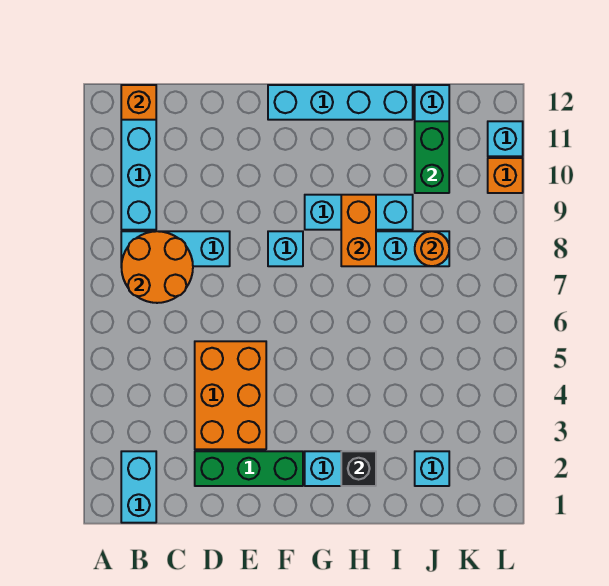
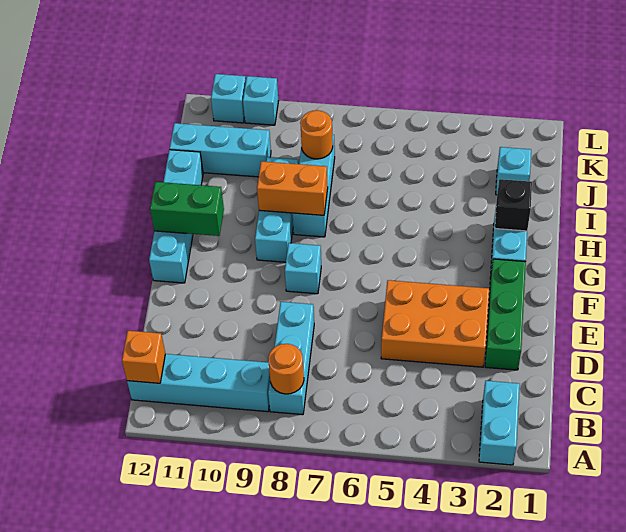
cyan brick B1:B2 level 1 -> cyan brick A2:B2 level 1
orange round brick B7:C8 level 2 -> orange round brick B8 level 2
green brick J10:J11 level 2 -> green brick G11:G12 level 2
orange brick L10 level 1 -> cyan brick L10 level 1

